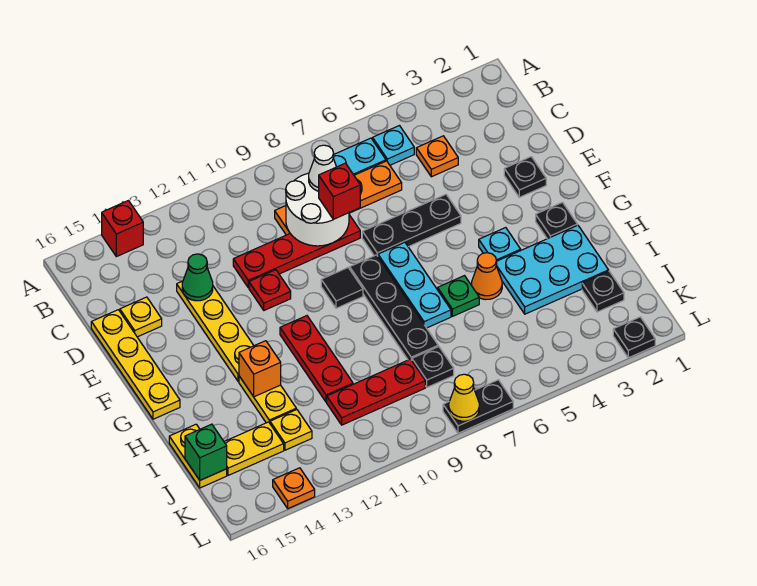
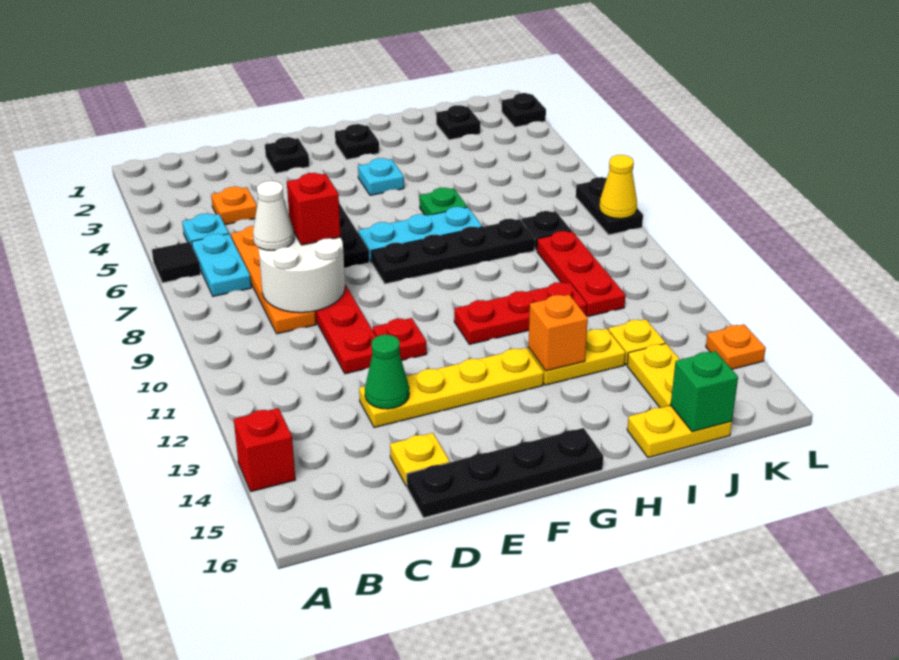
yellow plate D16:G16 level 1 -> black plate D16:G16 level 1
black tile F9 level 1 -> black tile A6 level 1
cyan plate H2:I4 level 1 -> none
orange cone H5 level 1 -> none

